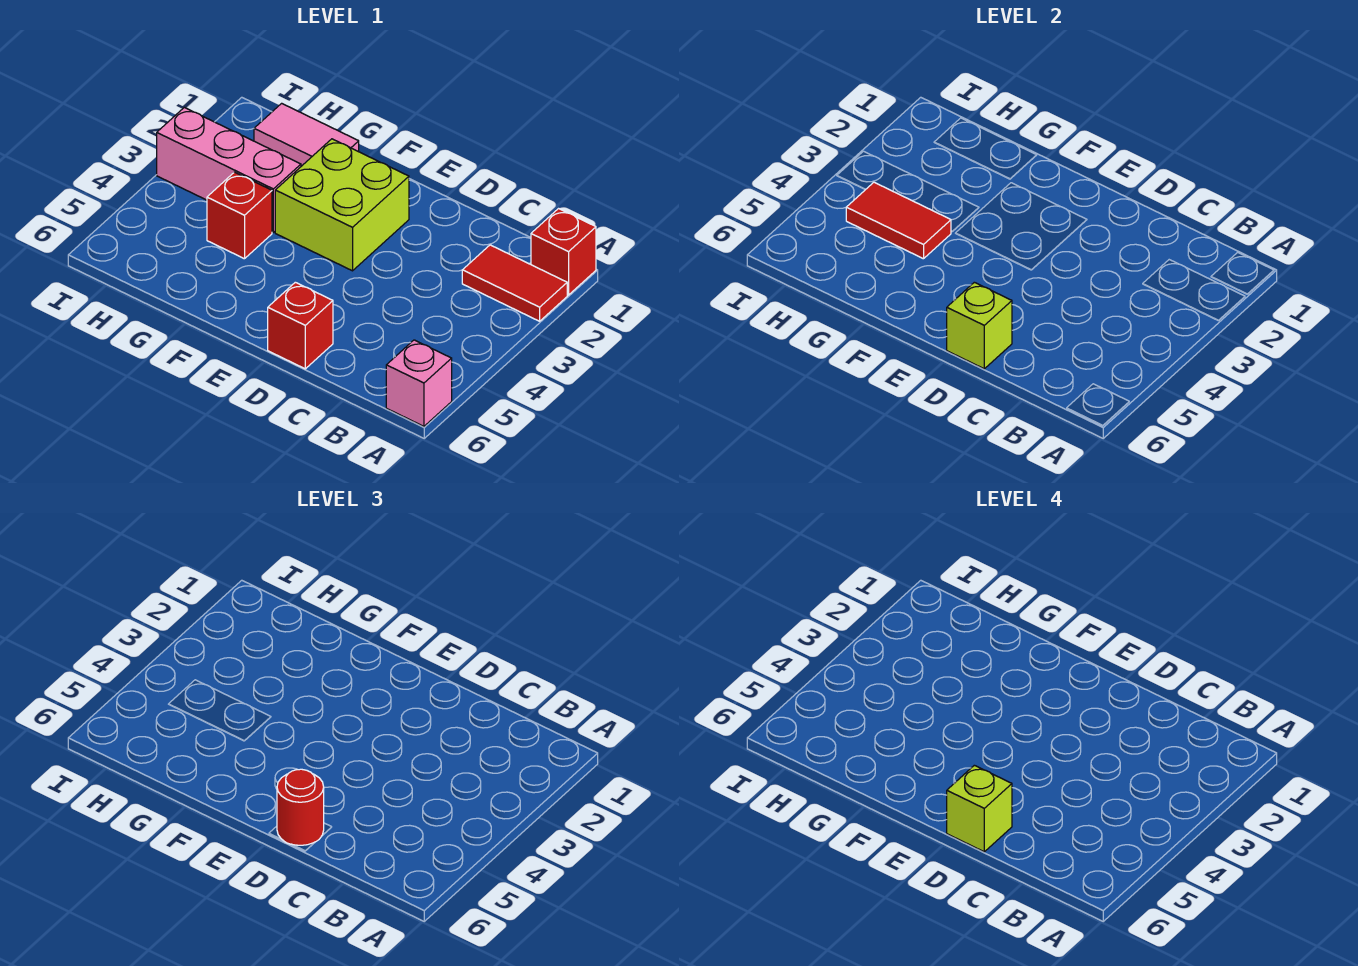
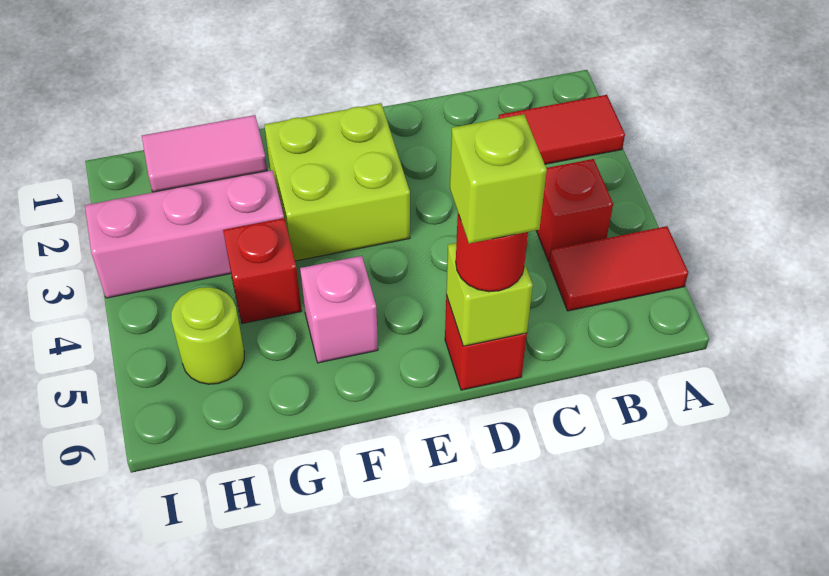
red brick A1 level 1 -> red brick B4 level 1
pink brick A6 level 1 -> pink brick F5 level 1
red tile G4:H4 level 2 -> red tile A5:B5 level 1
none -> lime round brick H5 level 1

